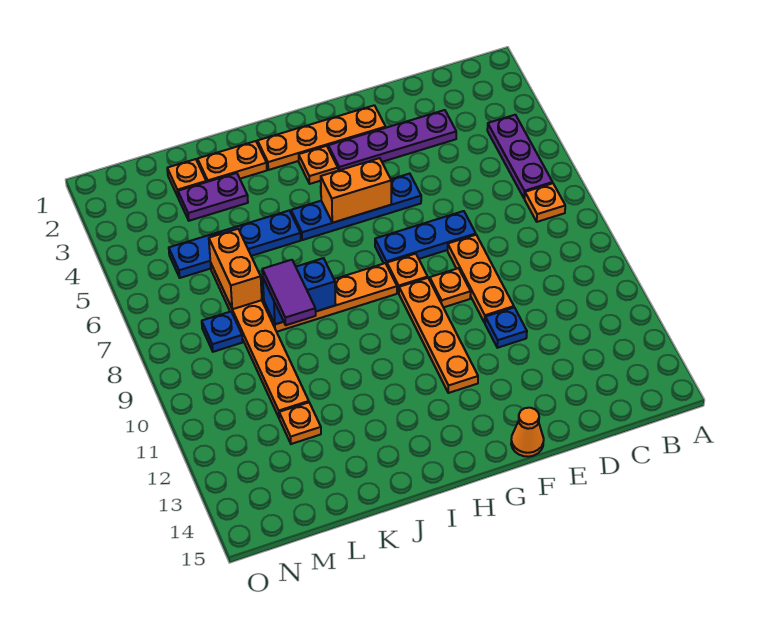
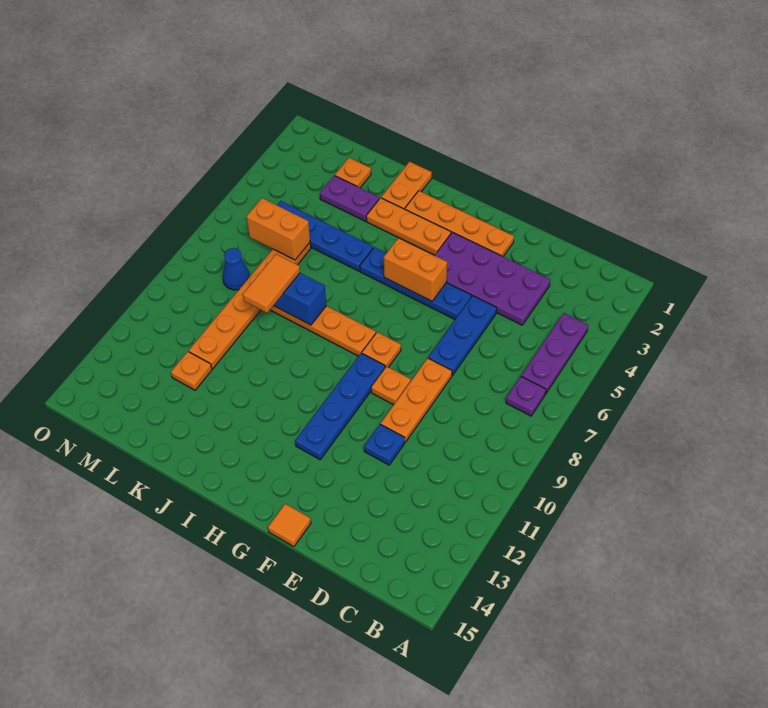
orange plate B7 level 1 -> purple plate B7 level 1
purple plate D3:G3 level 1 -> purple plate D3:G4 level 1
blue plate E7:G7 level 1 -> blue plate E5:E7 level 1
orange cone F15 level 1 -> orange tile F15 level 1
orange plate G9:G12 level 1 -> blue plate G9:G12 level 1
orange plate H3 level 1 -> orange plate H3:J3 level 1
orange plate J2:K2 level 1 -> orange plate J1:J2 level 1
purple tile K8:K9 level 3 -> orange tile K8:K9 level 3
orange brick L6:L7 level 2 -> orange brick L6:M6 level 2
blue plate M8 level 1 -> blue cone M8 level 1

